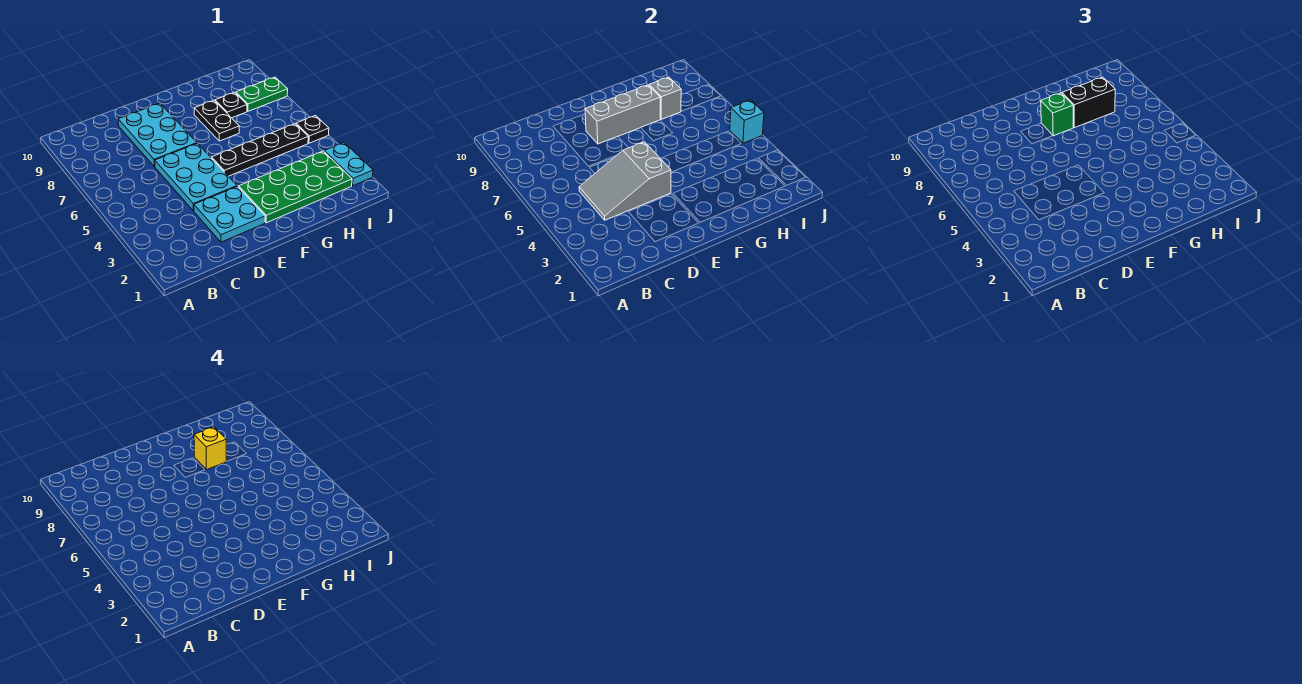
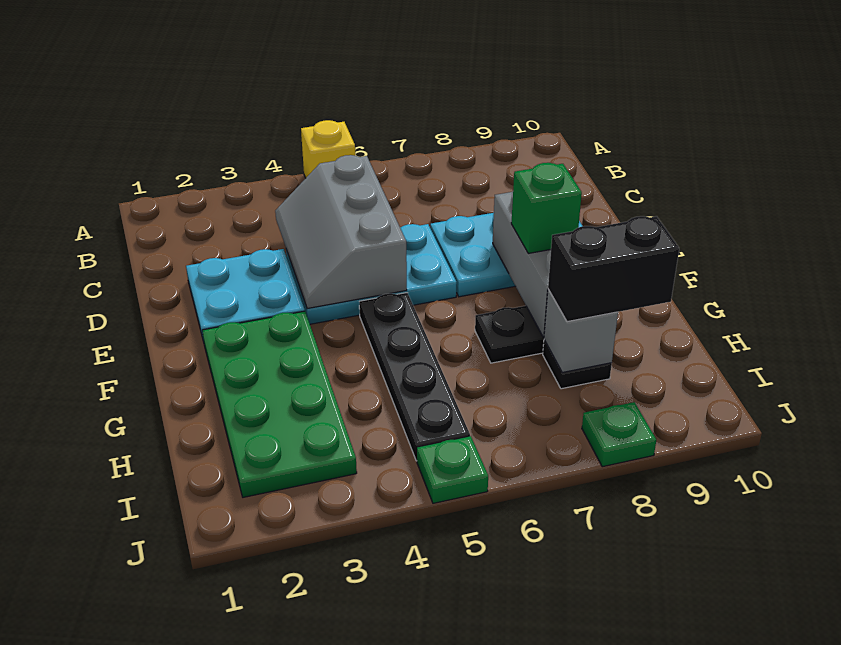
grey slope C4:E5 level 2 top E -> grey slope C4:E5 level 2 top 5
black brick G8:H8 level 3 -> black brick H8:H9 level 3
yellow brick G8 level 4 -> yellow brick A5 level 1
green plate I8:J8 level 1 -> green plate J8 level 1
cyan plate J2:J3 level 1 -> none
black plate J5 level 1 -> green plate J5 level 1
cyan brick J5 level 2 -> none

